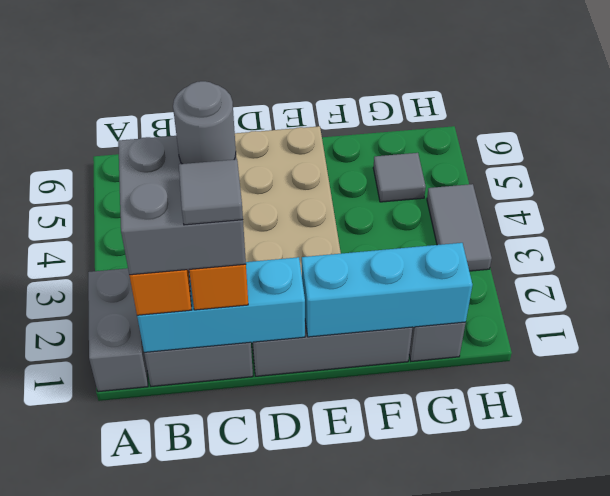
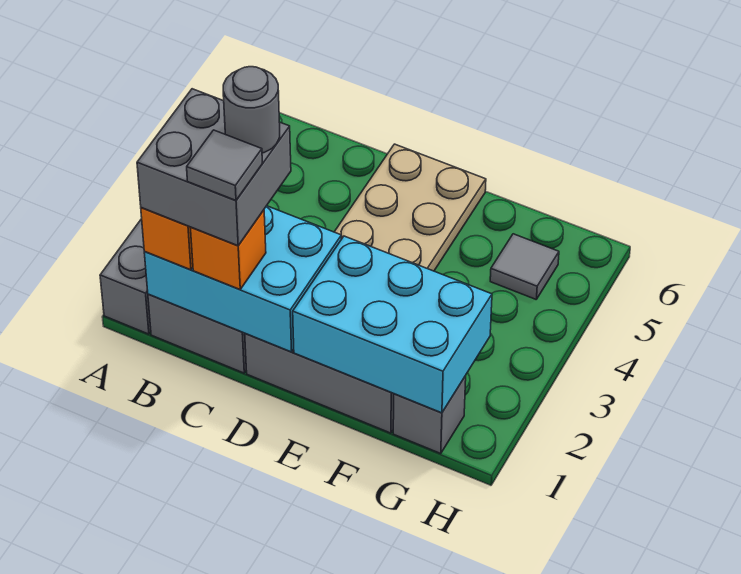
cyan brick B1:D1 level 2 -> cyan brick B1:D2 level 2
cyan brick E1:G1 level 2 -> cyan brick E1:G2 level 2
grey tile H3:H4 level 1 -> none

